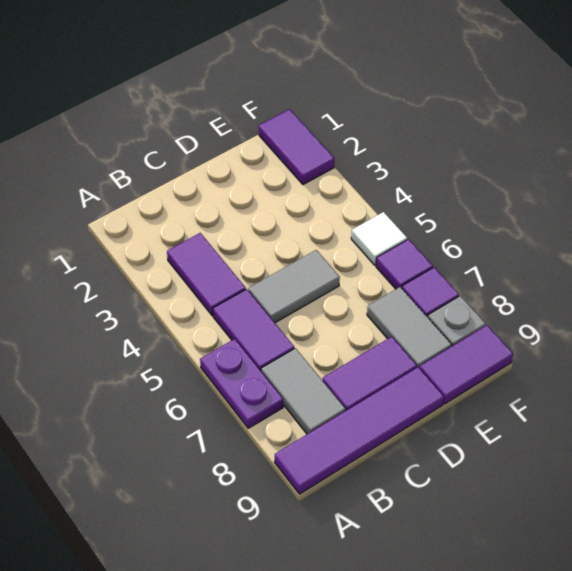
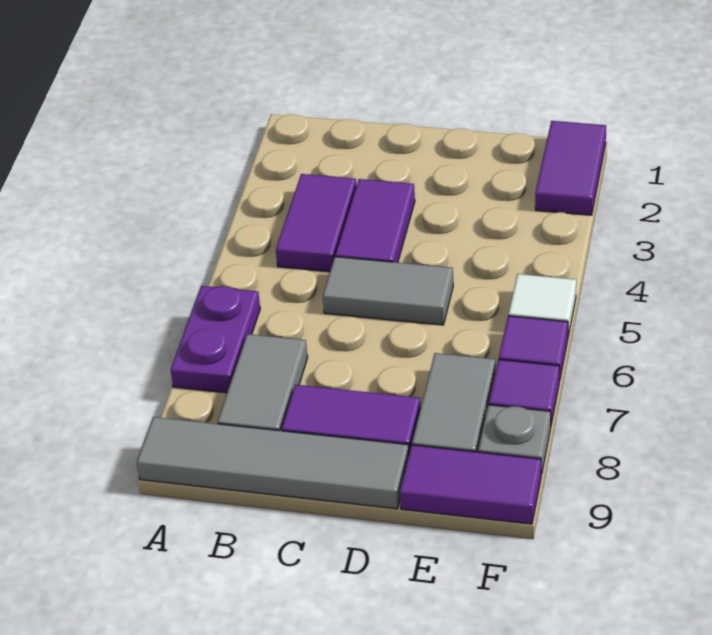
purple tile A9:D9 level 1 -> grey tile A9:D9 level 1
purple tile B5:B6 level 1 -> purple tile C3:C4 level 1

